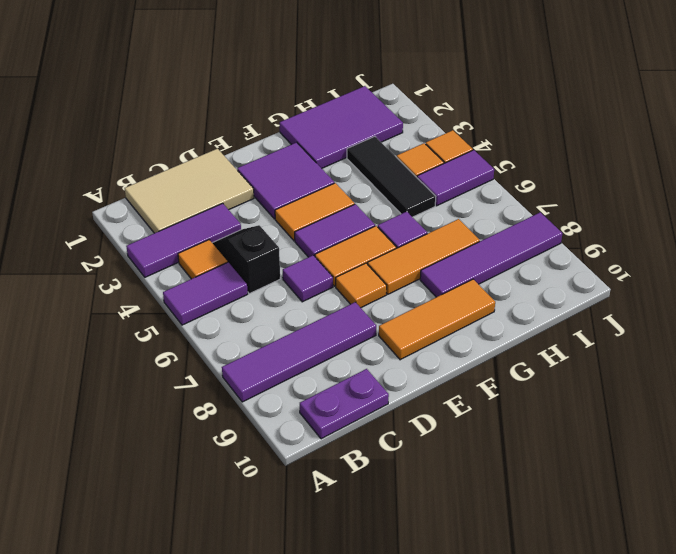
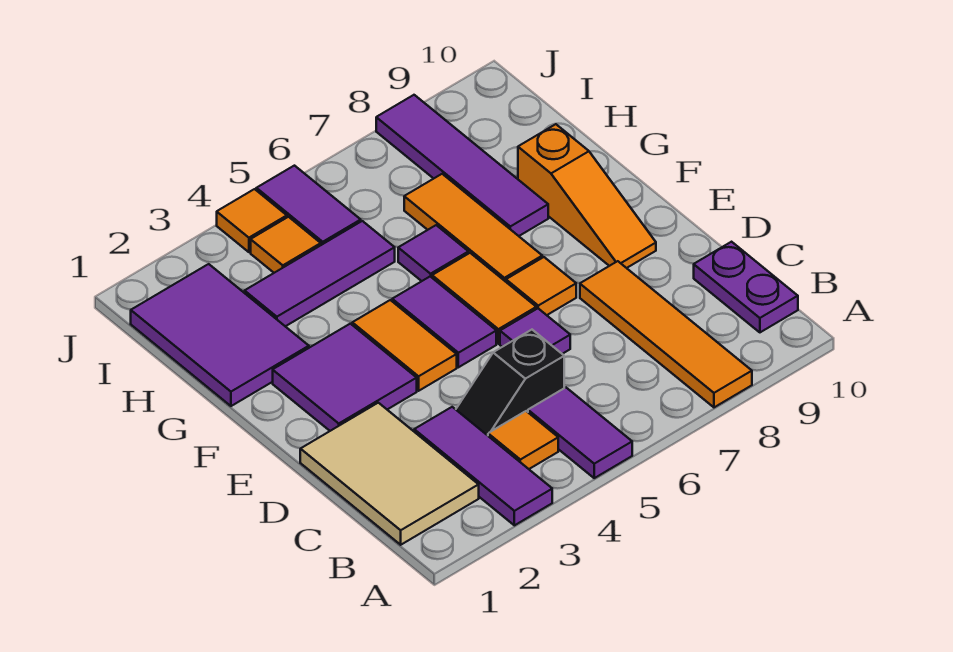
purple tile A8:D8 level 1 -> orange tile A8:D8 level 1
orange tile E9:G9 level 1 -> orange slope E9:G9 level 1 top G
black tile H3:H5 level 1 -> purple tile H3:H5 level 1

